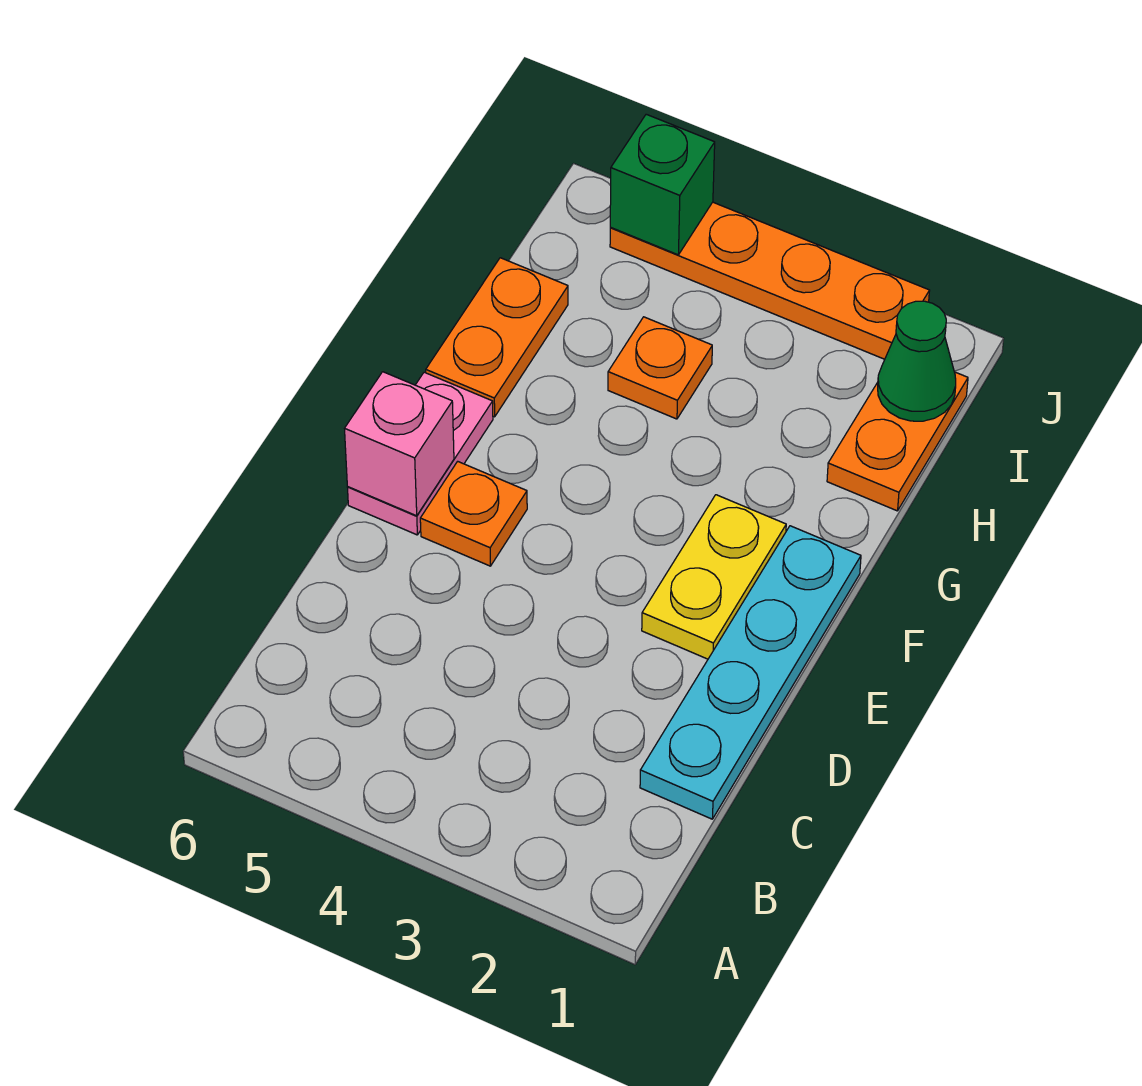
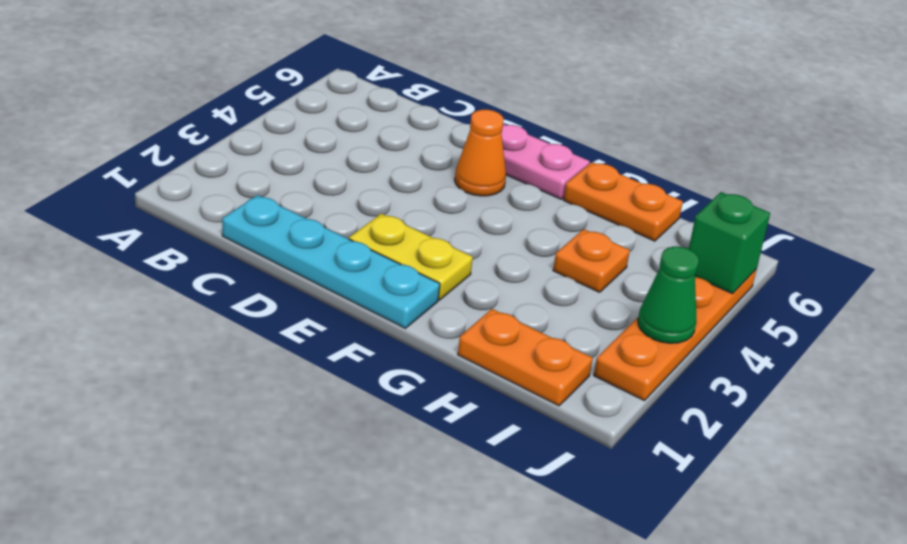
orange plate E5 level 1 -> orange cone E5 level 1
pink brick E6 level 2 -> none
green cone I1 level 2 -> green cone J3 level 2

